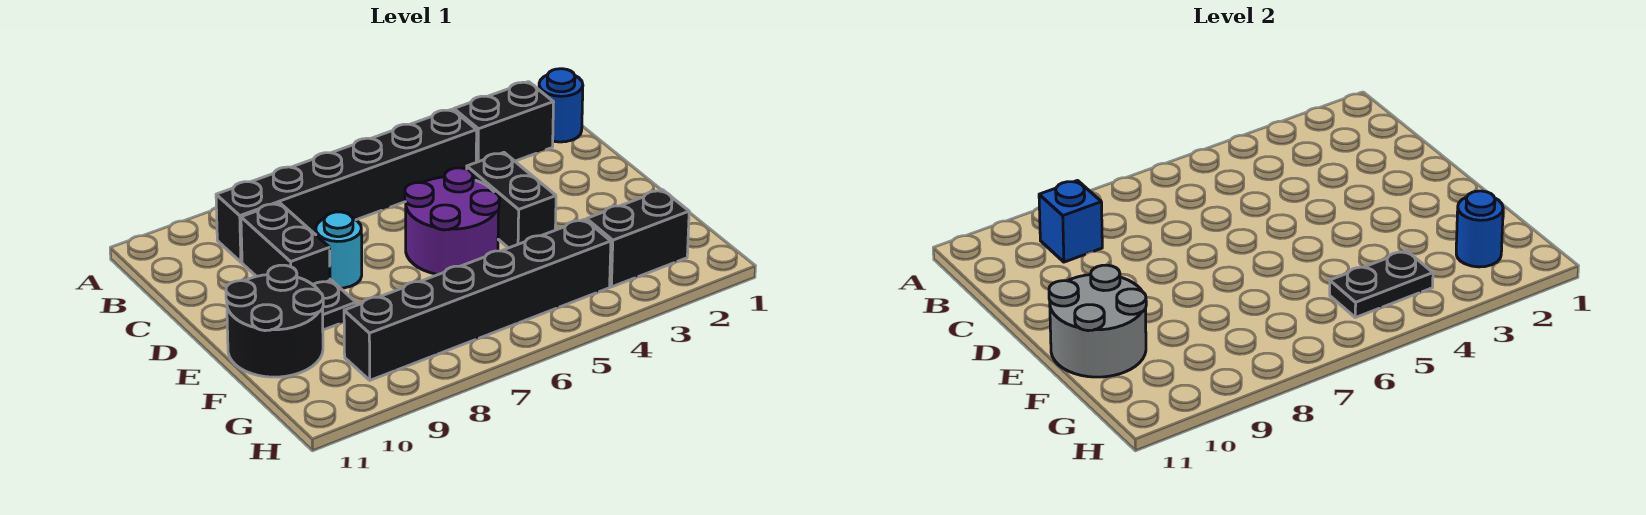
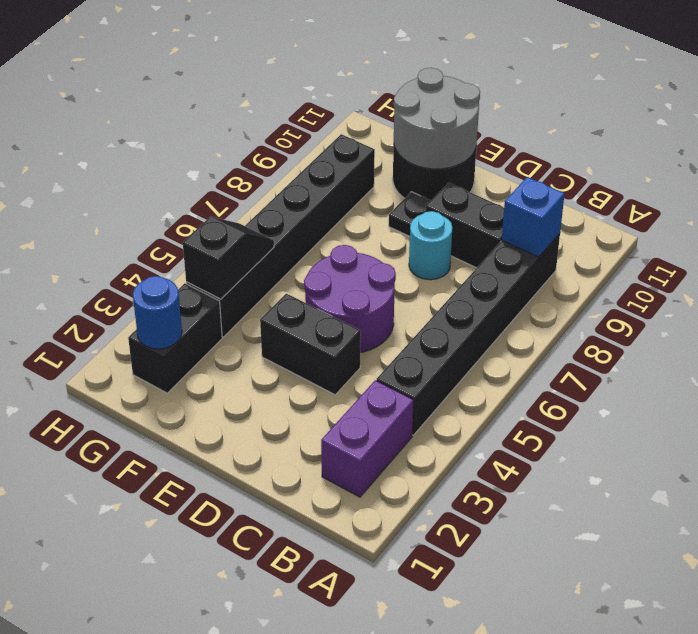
blue round brick B1 level 1 -> none
black brick B2:B3 level 1 -> purple brick B2:B3 level 1
black plate G4:G5 level 2 -> black slope G4:G5 level 2 top 4

